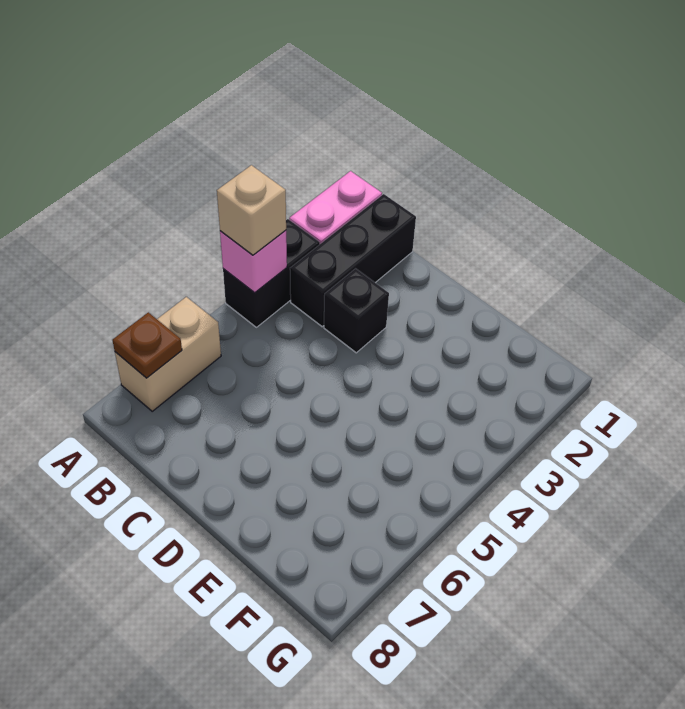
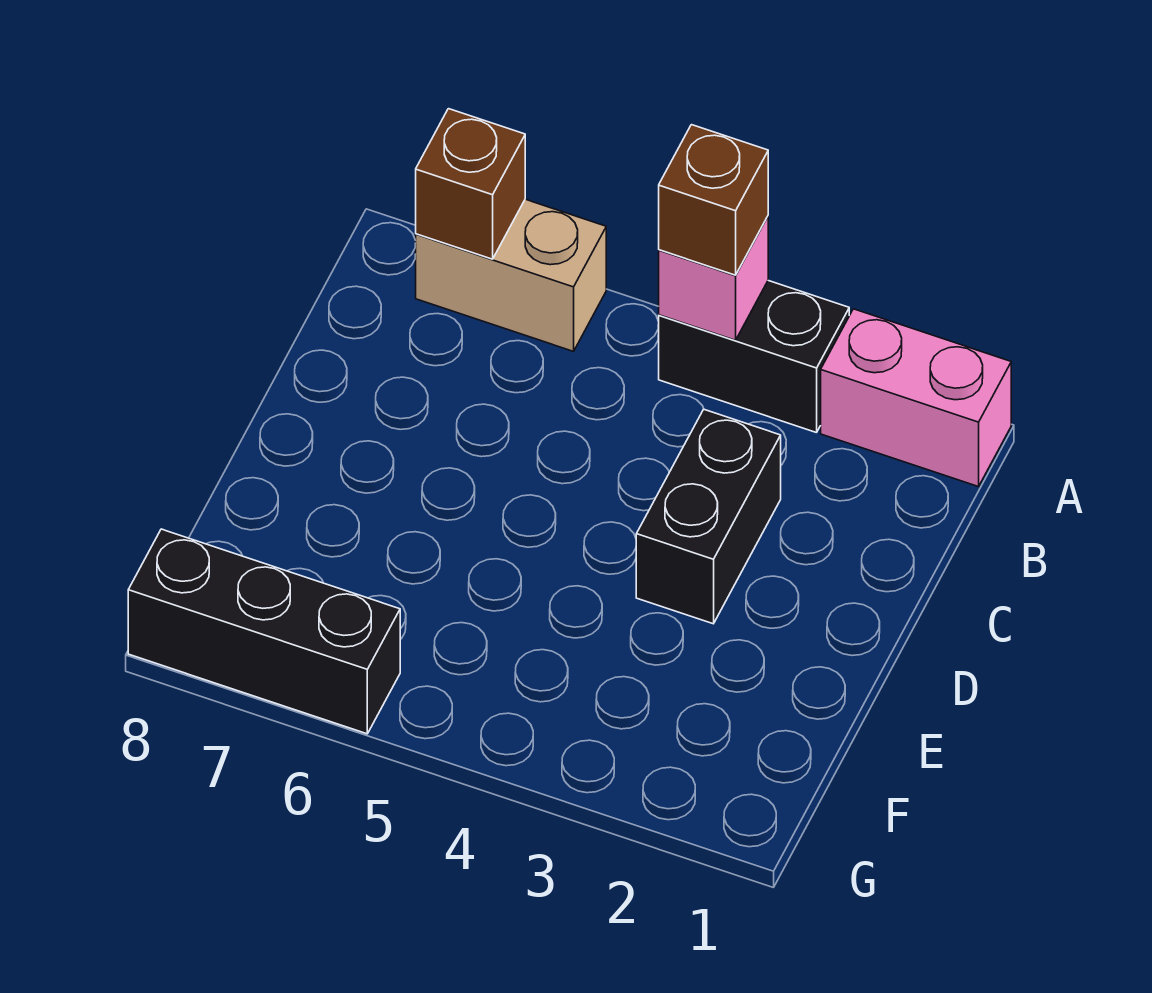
tan brick A4 level 3 -> brown brick A4 level 3
brown plate A7 level 2 -> brown brick A7 level 2
black brick B1:B3 level 1 -> black brick G6:G8 level 1
black brick C3 level 1 -> black brick C3:D3 level 1

